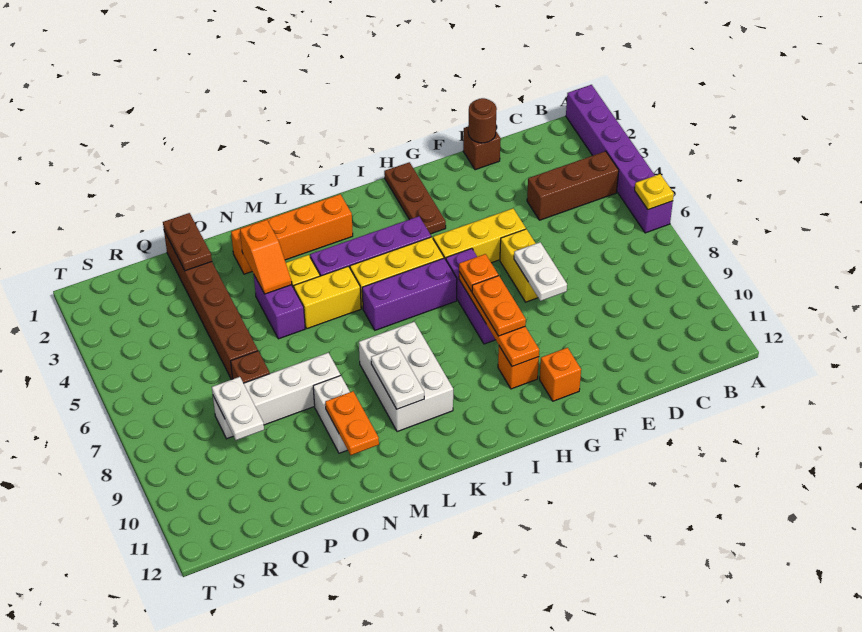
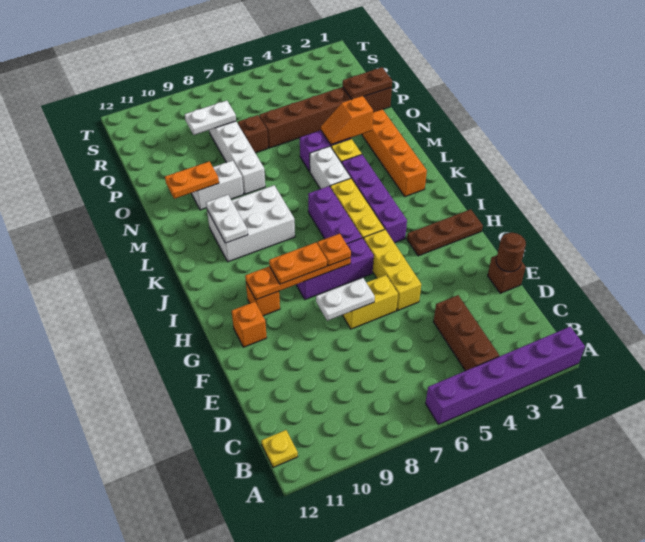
yellow plate A6 level 2 -> yellow plate B12 level 1
yellow brick L5:M5 level 1 -> white brick L5:M5 level 1
white plate L9:L10 level 2 -> white plate K10:L10 level 2

